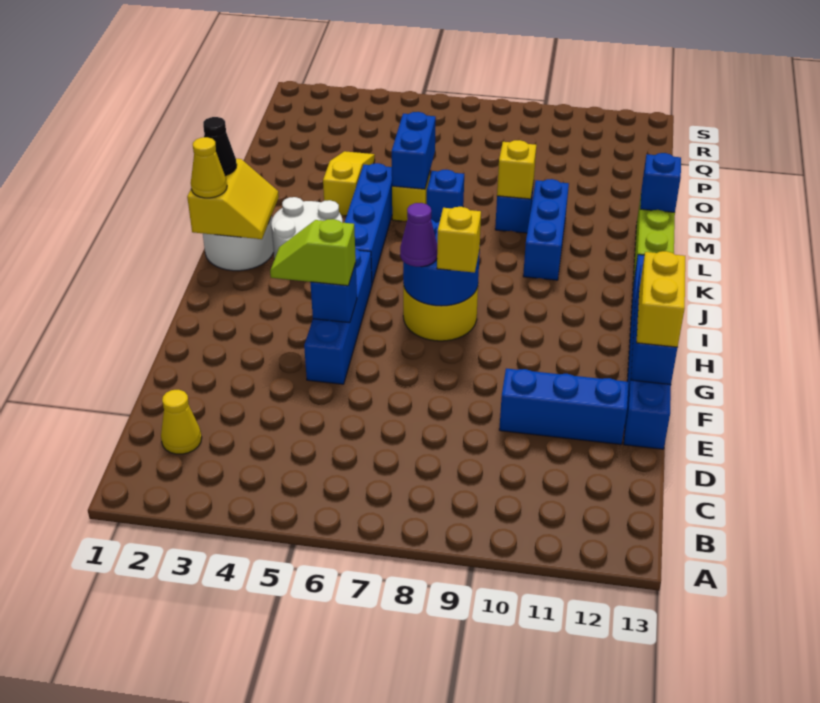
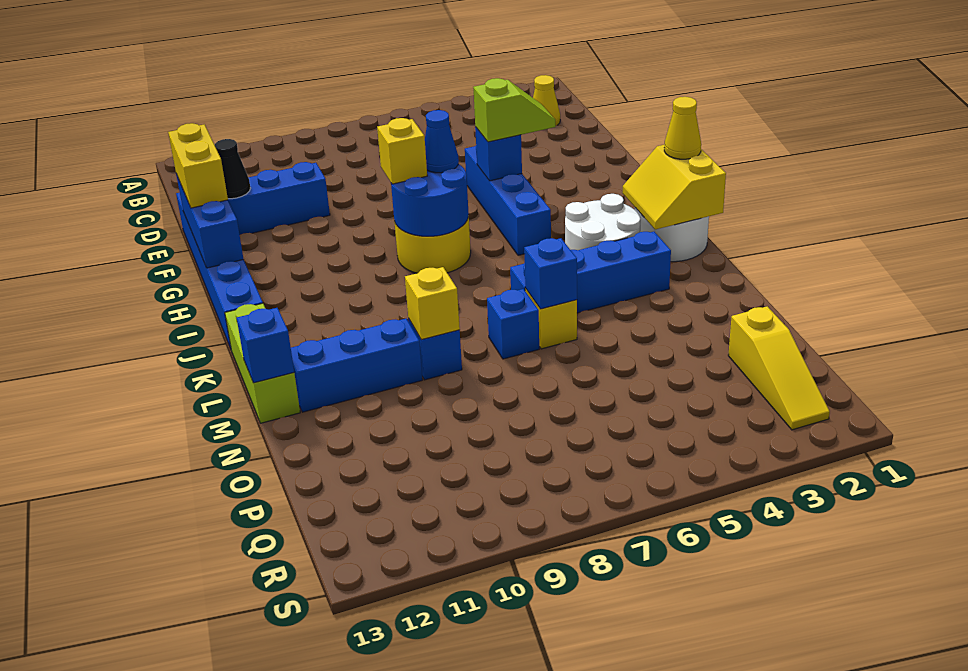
purple cone H7 level 3 -> blue cone H7 level 3
blue brick J5:M5 level 1 -> blue brick L3:L6 level 1
black cone K1 level 3 -> black cone E12 level 2
blue brick K10:M10 level 1 -> blue brick M10:M12 level 1
yellow slope M4:O4 level 1 top M -> yellow slope P2:R2 level 1 top P
blue brick M6:N6 level 2 -> blue brick M6 level 2

